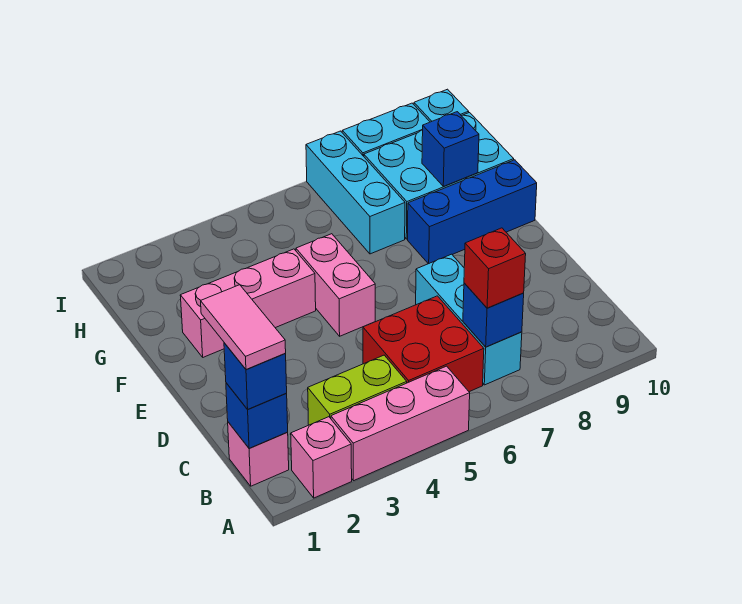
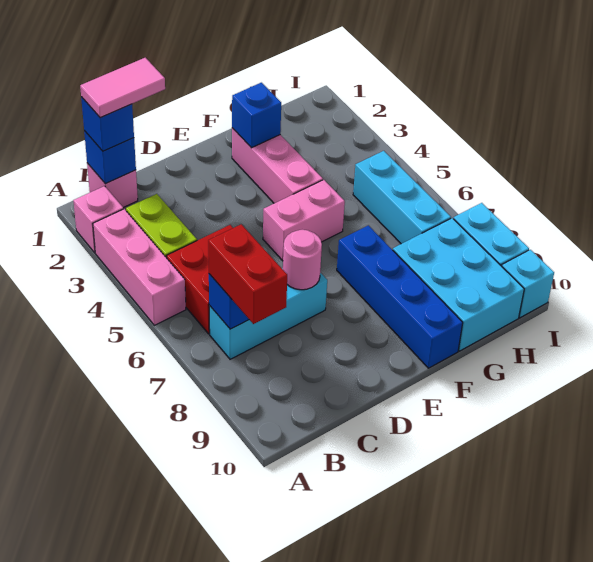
red brick B7 level 3 -> red brick B7:B8 level 3
none -> pink round brick D7 level 2
blue brick F8:F10 level 1 -> blue brick F7:F10 level 1
cyan brick G7:I7 level 1 -> cyan brick H5:H7 level 1
blue brick G9 level 2 -> blue brick F2 level 2

